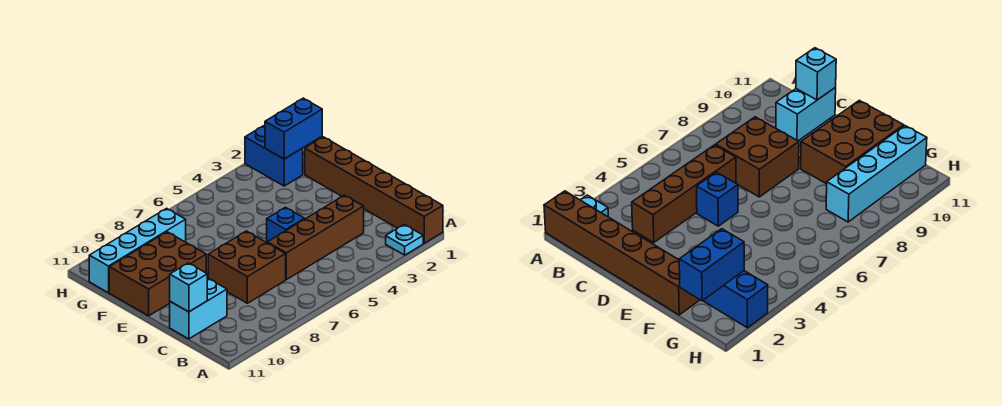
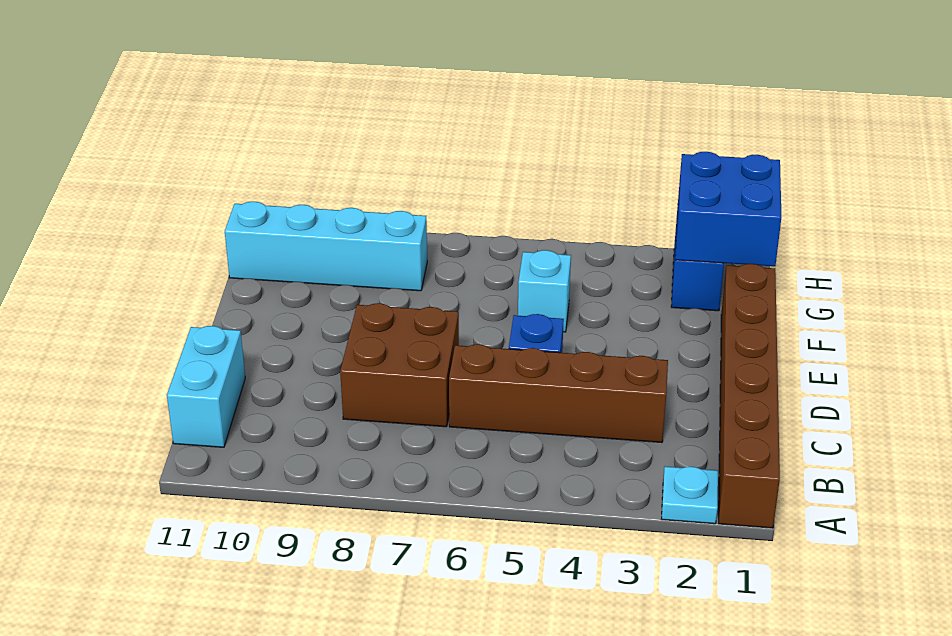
cyan brick C10:C11 level 1 -> cyan brick B11:C11 level 1
cyan brick C11 level 2 -> cyan brick F5 level 1
brown brick E9:F11 level 1 -> none
blue brick G1:G2 level 2 -> blue brick G1:H2 level 2

